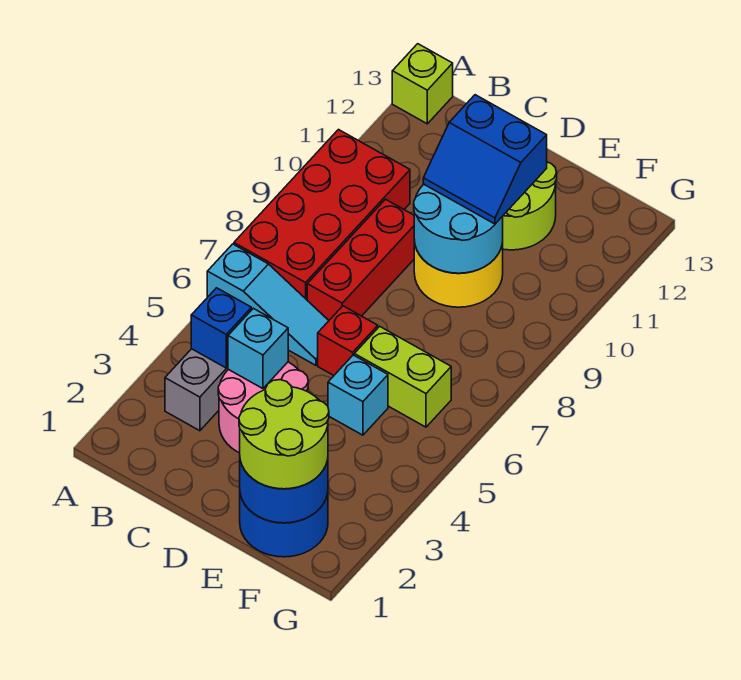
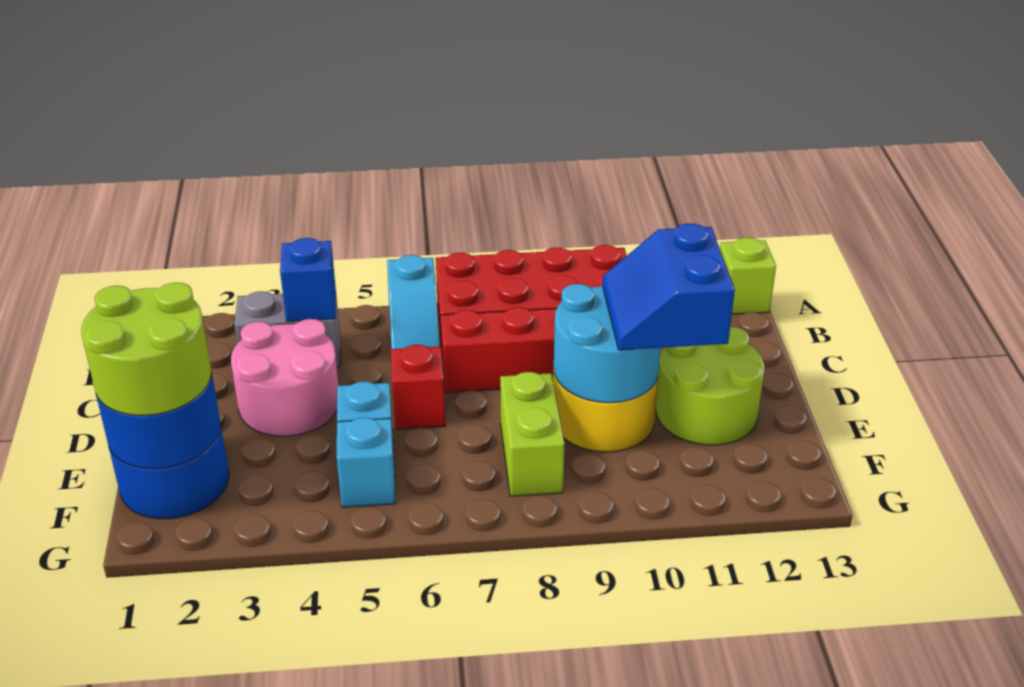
cyan brick C4 level 2 -> cyan brick F5 level 1
lime brick E6:F6 level 1 -> lime brick E8:F8 level 1

